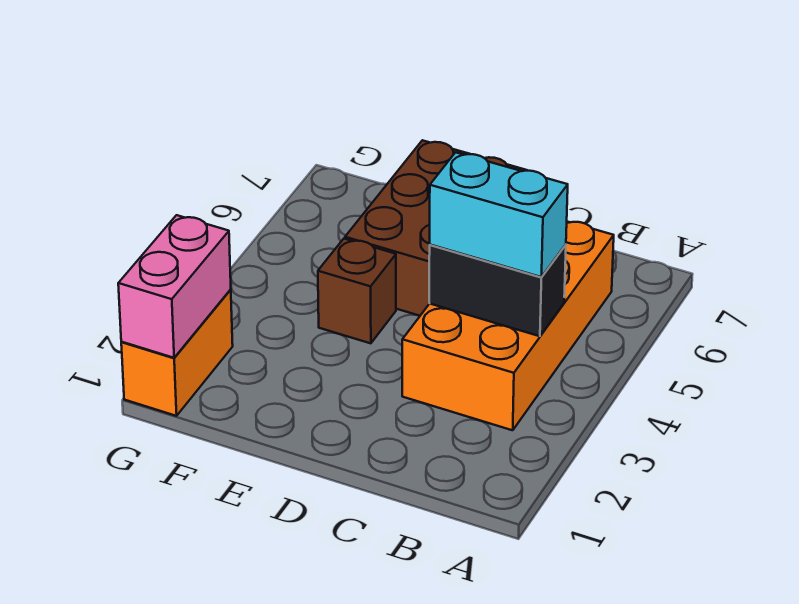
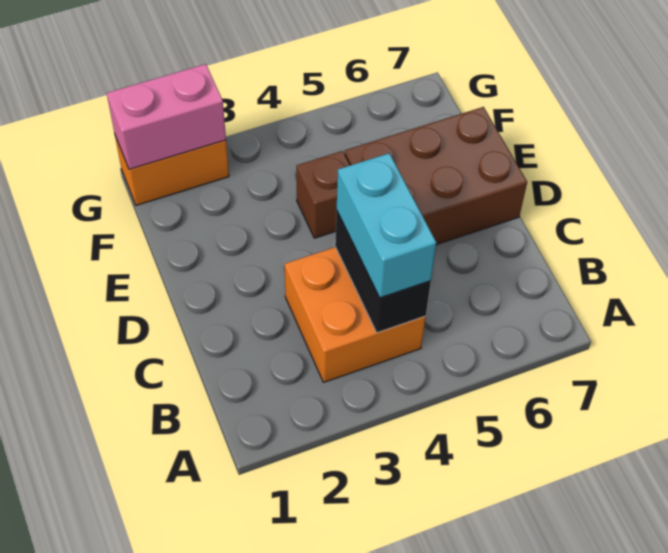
orange brick B3:C6 level 1 -> orange brick B3:C4 level 1

